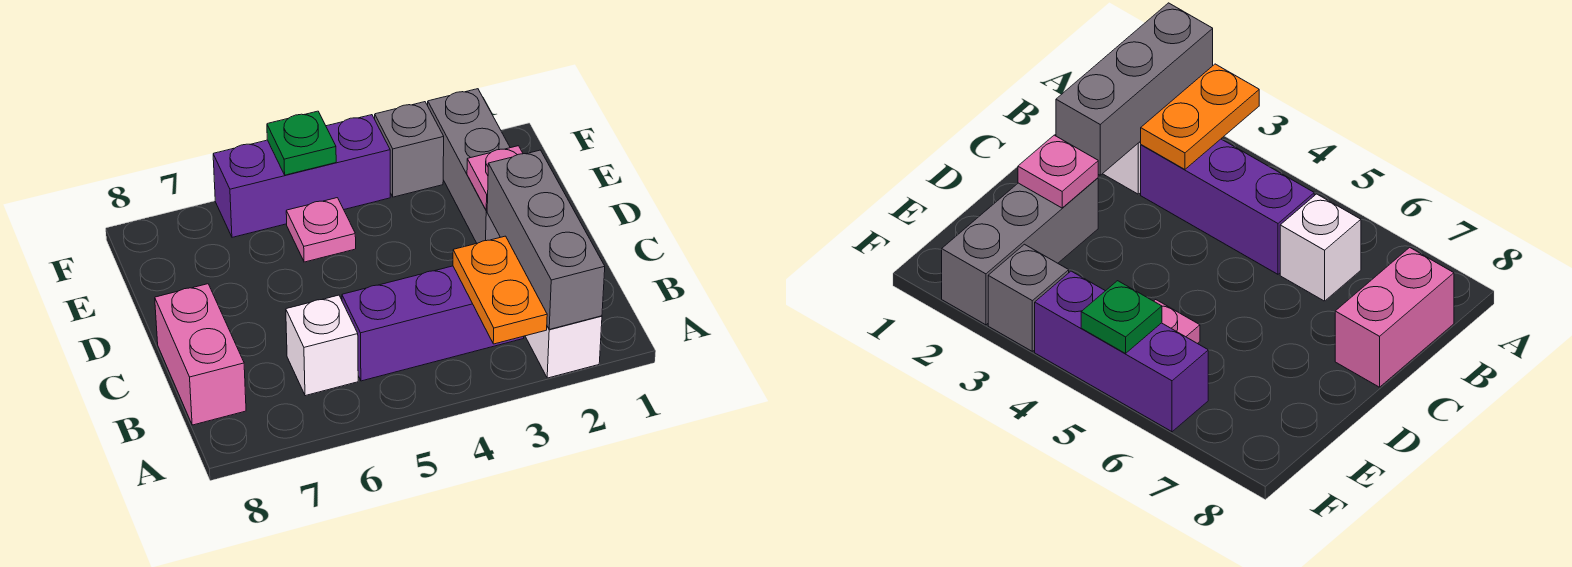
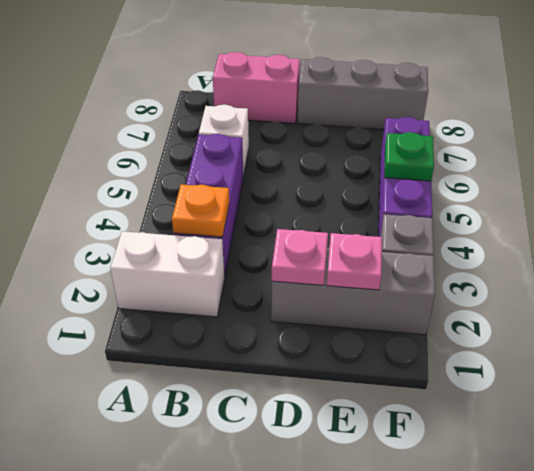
grey brick A2:C2 level 2 -> grey brick D8:F8 level 1
orange plate A3:B3 level 2 -> orange plate B3 level 2
pink plate E5 level 1 -> pink plate E2 level 2

